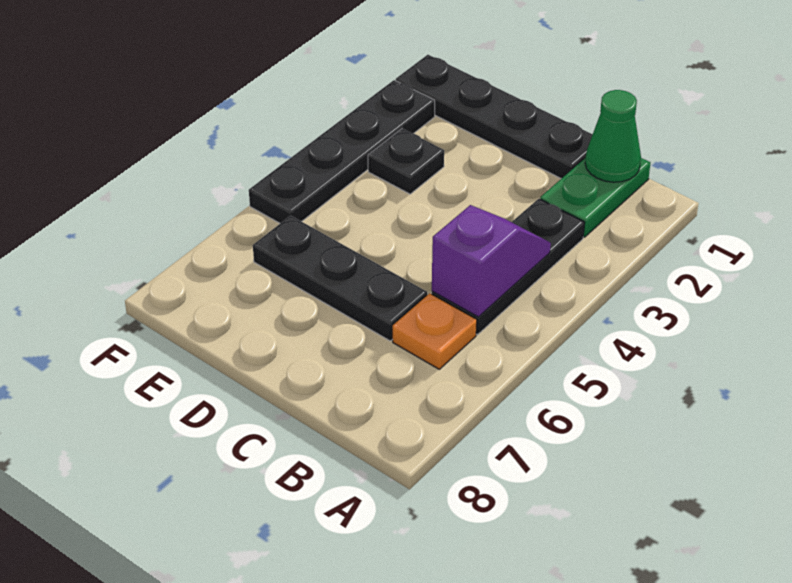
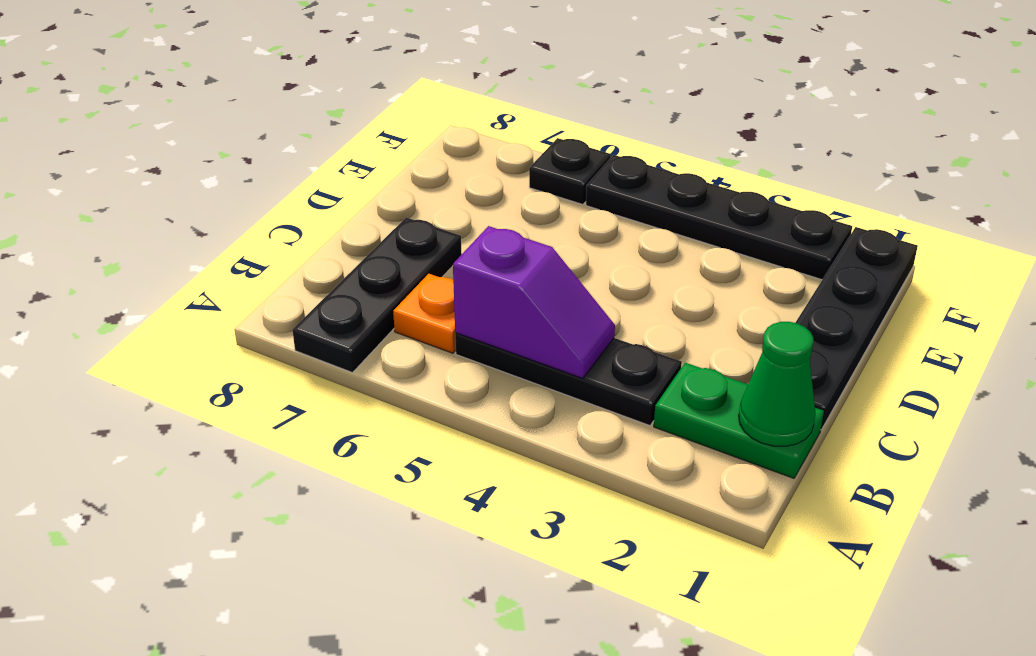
black plate C6:E6 level 1 -> black plate A7:C7 level 1
black plate E3 level 1 -> black plate F6 level 1

